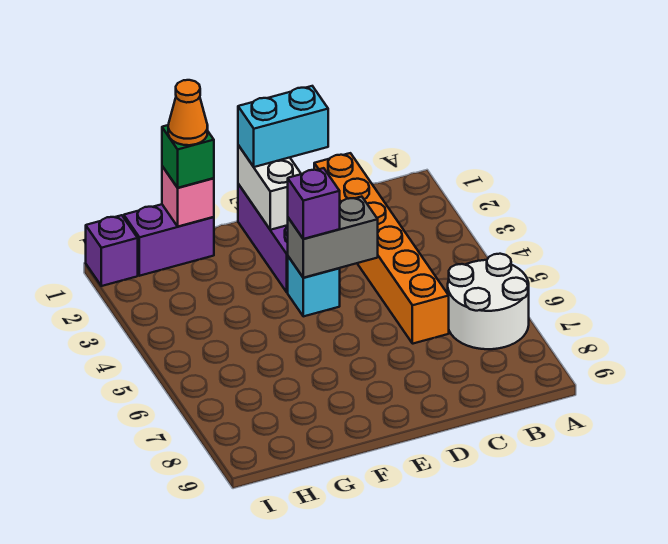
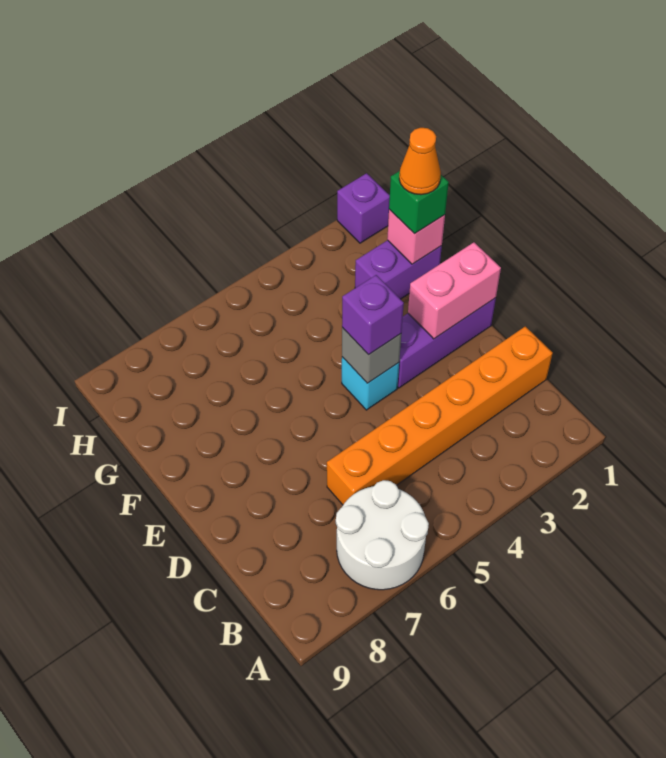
cyan brick D1:E1 level 3 -> none
grey brick D4:E4 level 2 -> grey brick E4 level 2
white brick E1:E2 level 2 -> pink brick E1:E2 level 2
purple brick G1:H1 level 1 -> purple brick G1:G2 level 1

